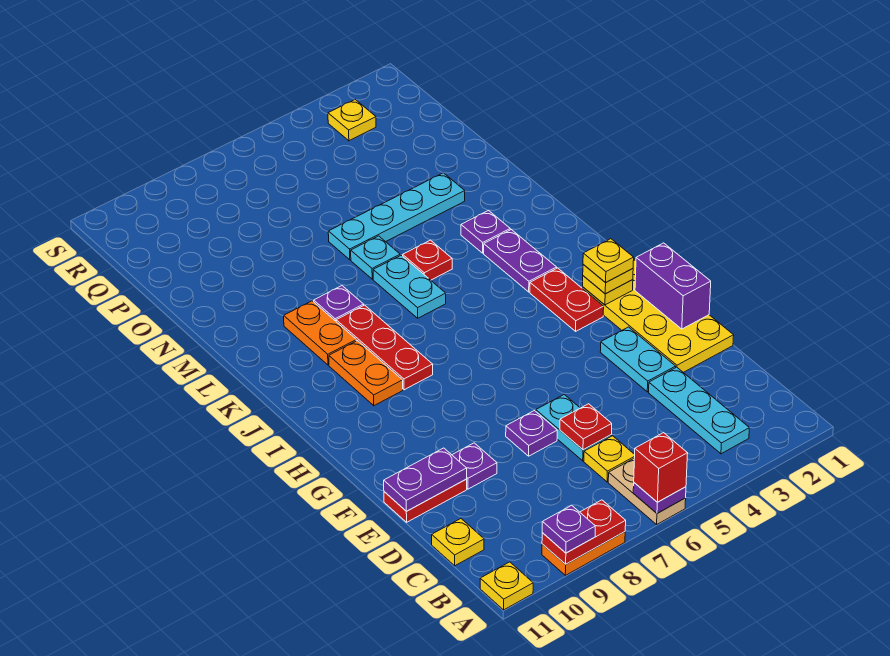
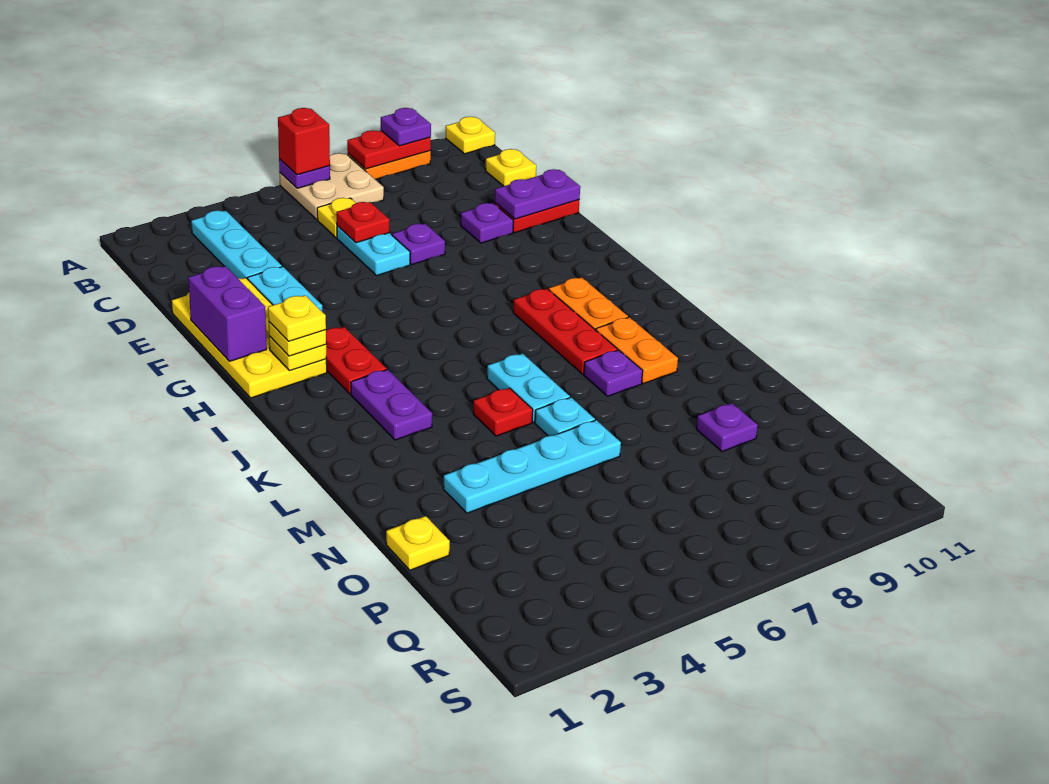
tan plate A6:B6 level 1 -> tan plate A6:B7 level 1
purple plate L3 level 1 -> purple plate O9 level 1
yellow plate R3 level 1 -> yellow plate O1 level 1

